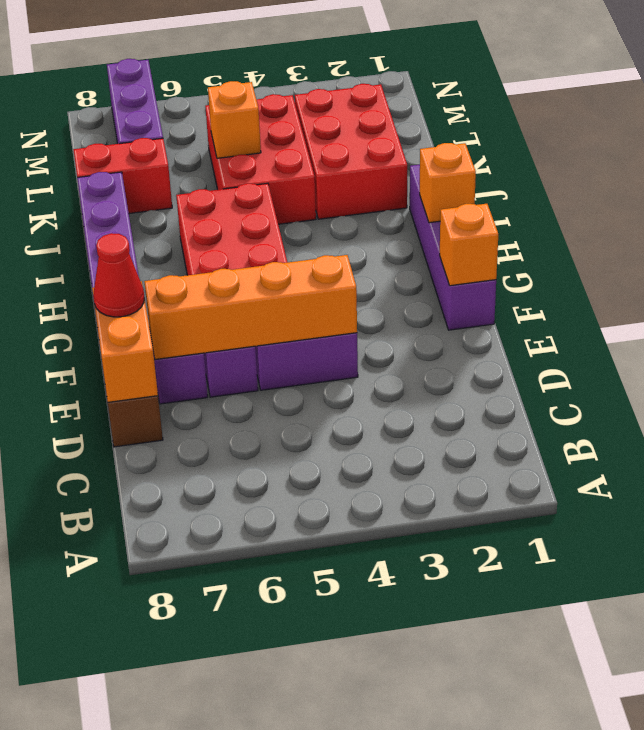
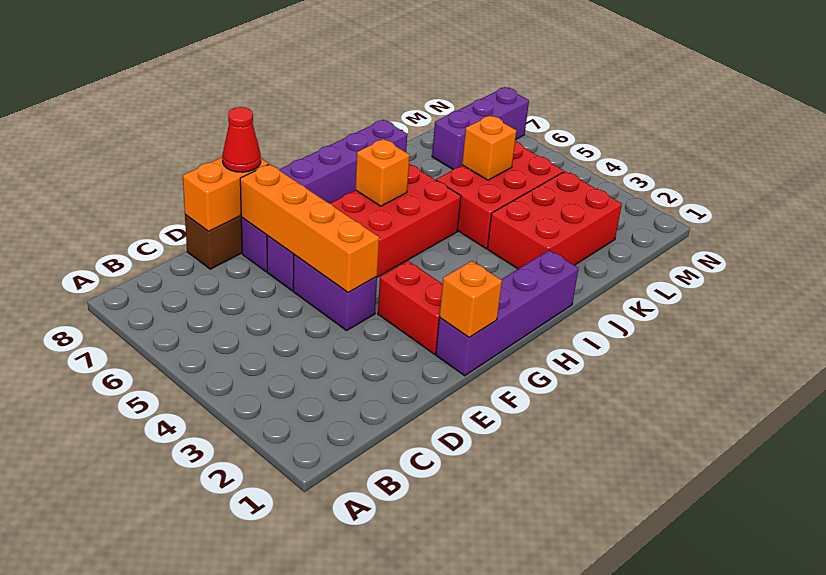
orange brick H1 level 2 -> orange brick H6 level 2
red brick K7:K8 level 1 -> red brick F2:F3 level 1

